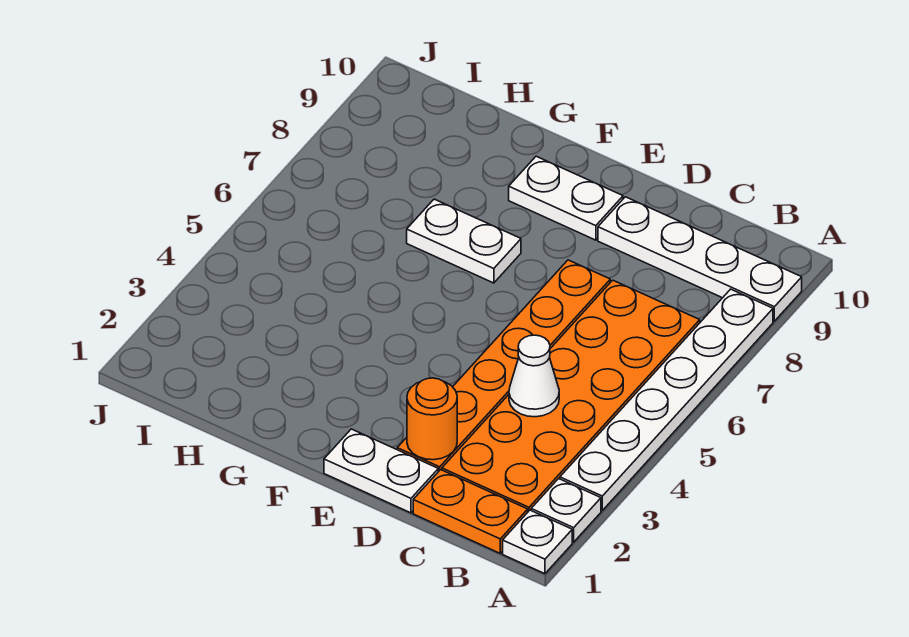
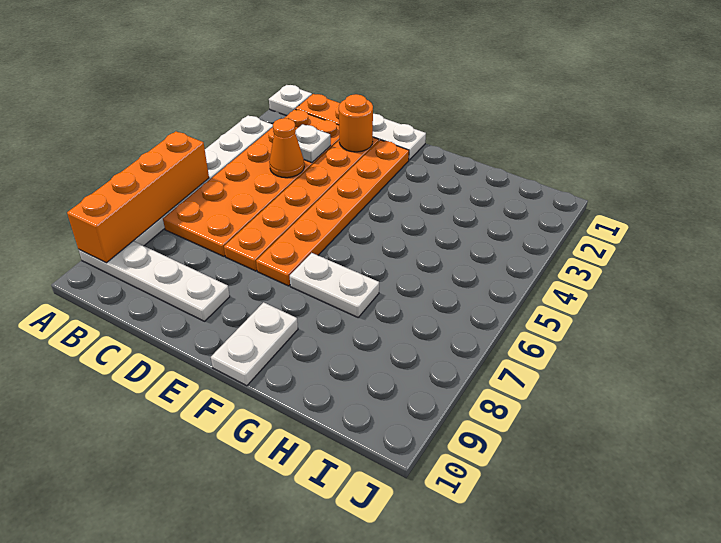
white plate A2 level 1 -> white plate C3 level 2
none -> orange brick A6:A9 level 2
white cone C4 level 2 -> orange cone C4 level 2
none -> orange plate E2:E7 level 1
white plate E9:F9 level 1 -> white plate F9:F10 level 1

